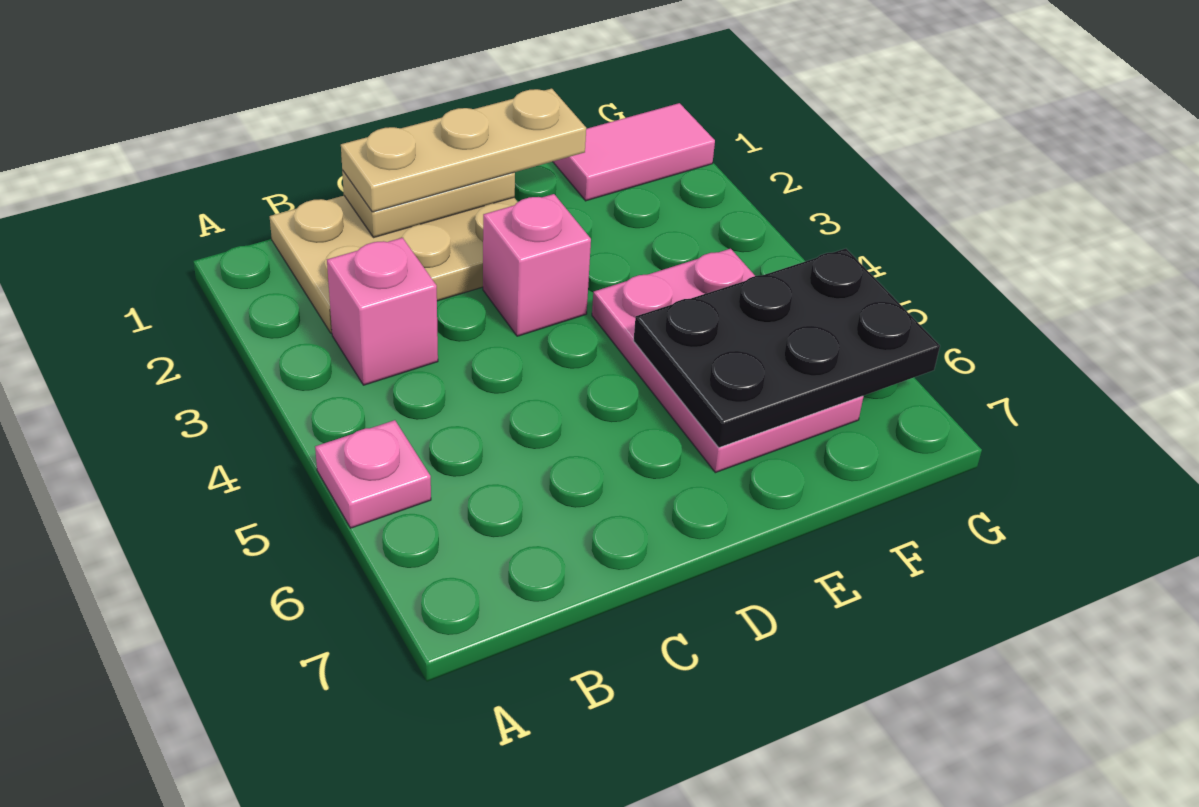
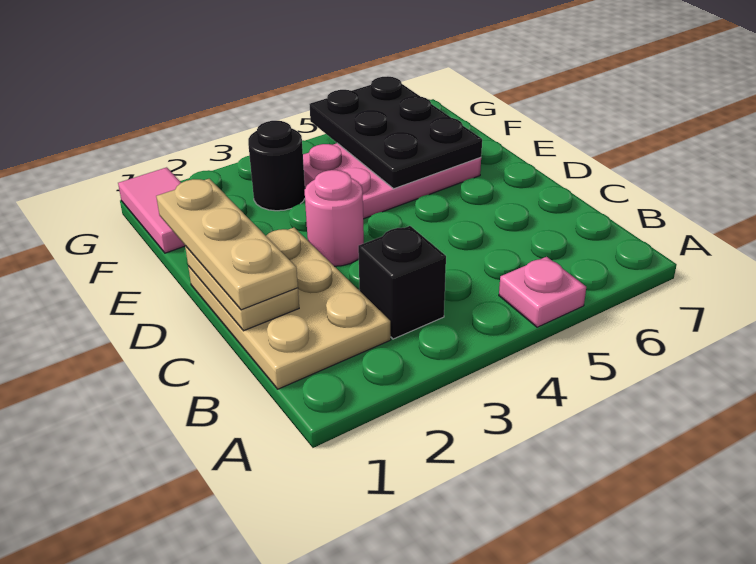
pink brick B3 level 1 -> black brick B3 level 1
pink brick D3 level 1 -> pink round brick D3 level 1
none -> black round brick F3 level 1

